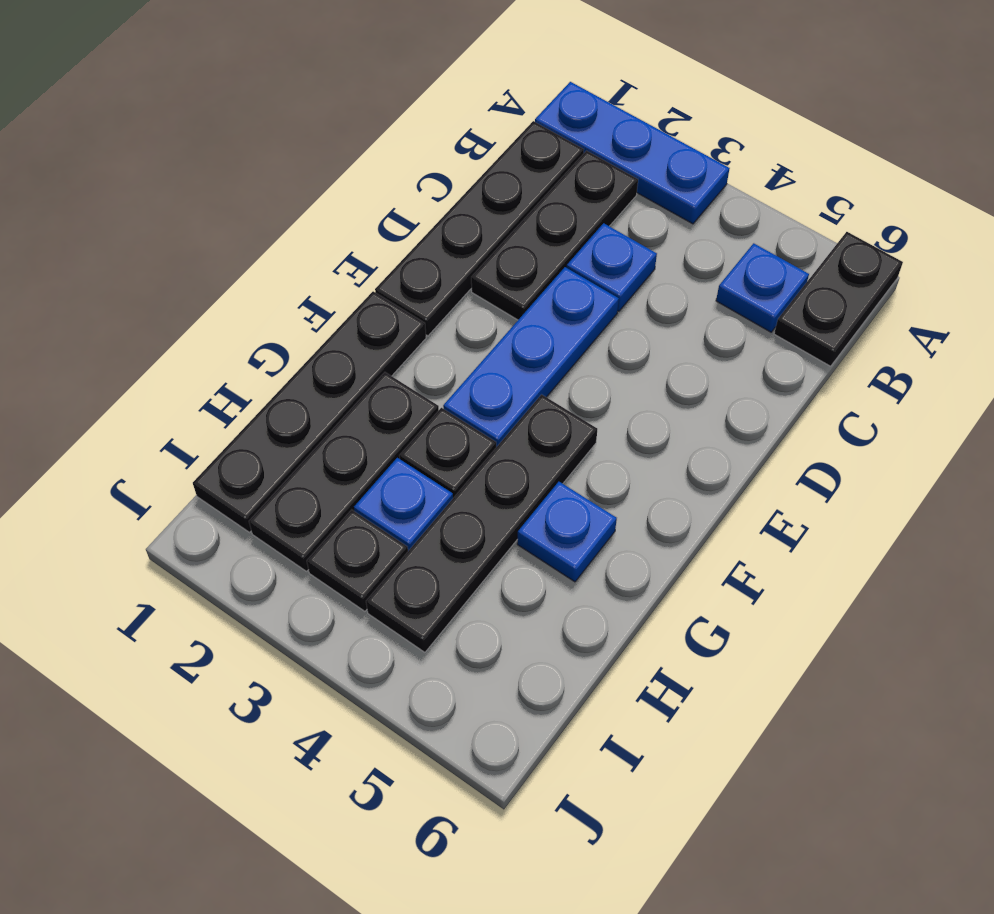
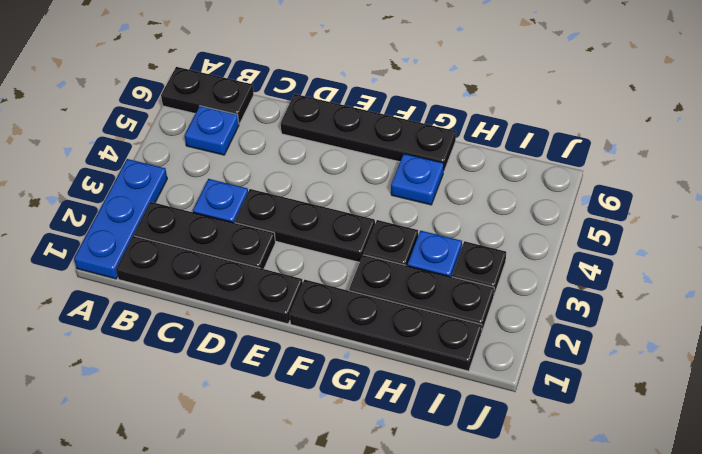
blue plate D3:F3 level 1 -> black plate D3:F3 level 1
black plate F4:I4 level 1 -> black plate D6:G6 level 1

